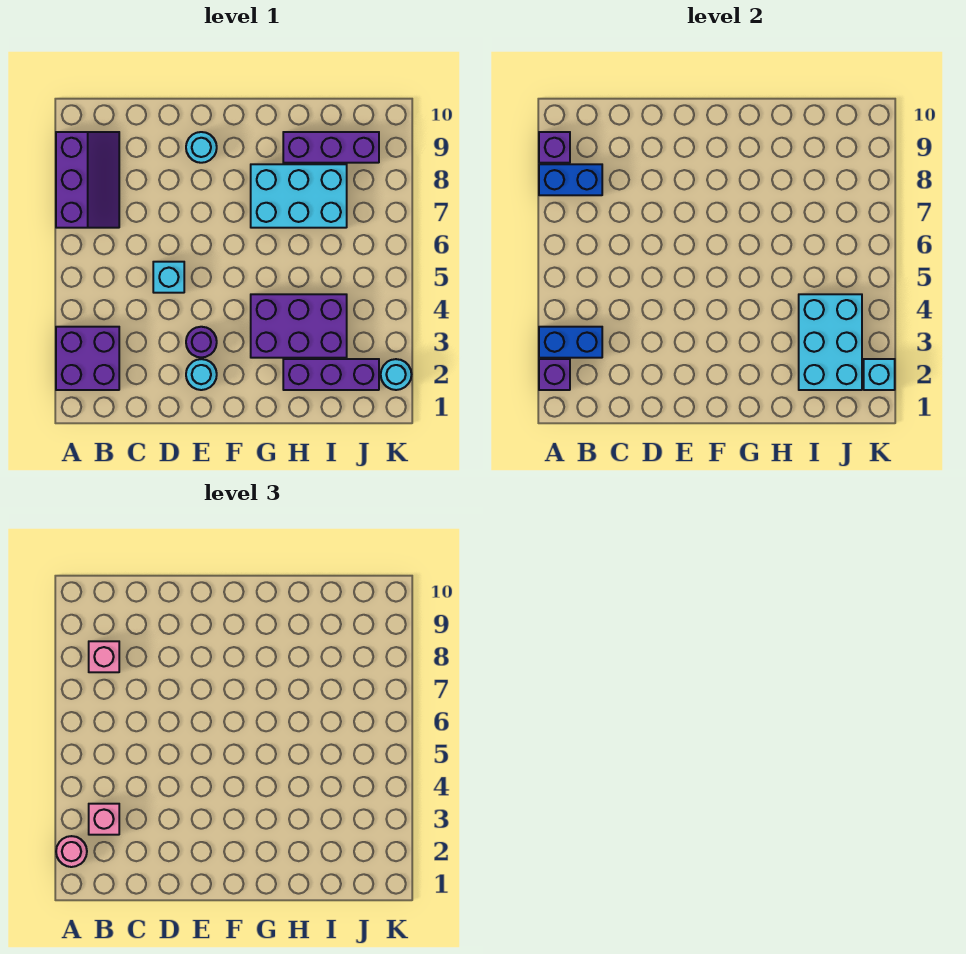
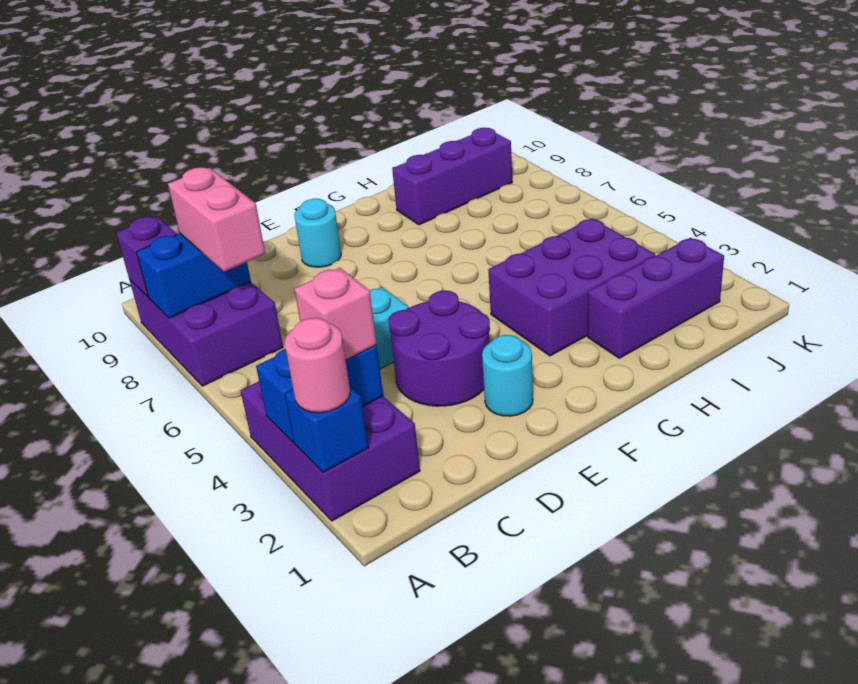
purple brick A2:B3 level 1 -> purple brick A2:B4 level 1
purple brick A2 level 2 -> blue brick A2 level 2
purple slope A7:B9 level 1 top A -> purple brick A7:B9 level 1
pink brick B8 level 3 -> pink brick B7:B8 level 3
purple round brick E3 level 1 -> purple round brick D3:E4 level 1
cyan brick G7:I8 level 1 -> none
cyan brick I2:J4 level 2 -> none
cyan round brick K2 level 1 -> none
cyan brick K2 level 2 -> none

